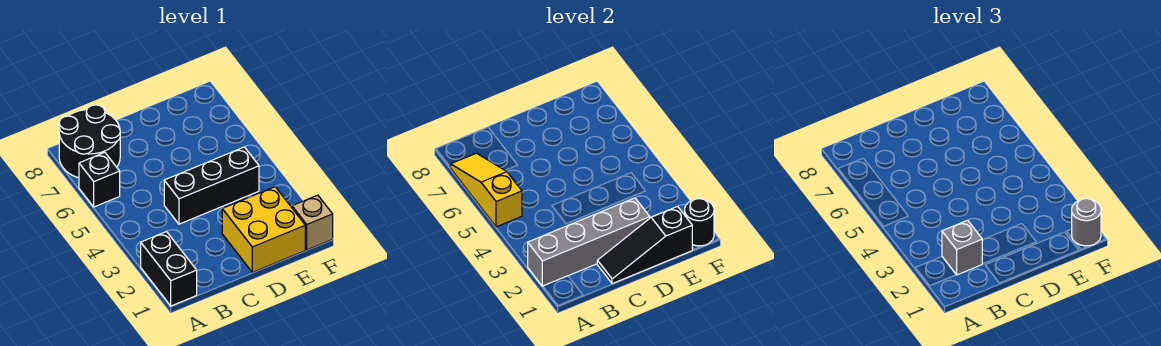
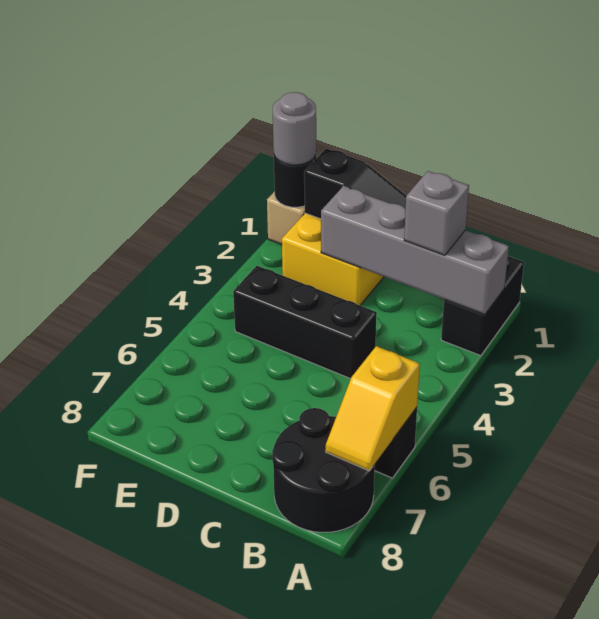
yellow slope A5:A7 level 2 top 5 -> yellow slope A6:A7 level 2 top 6

